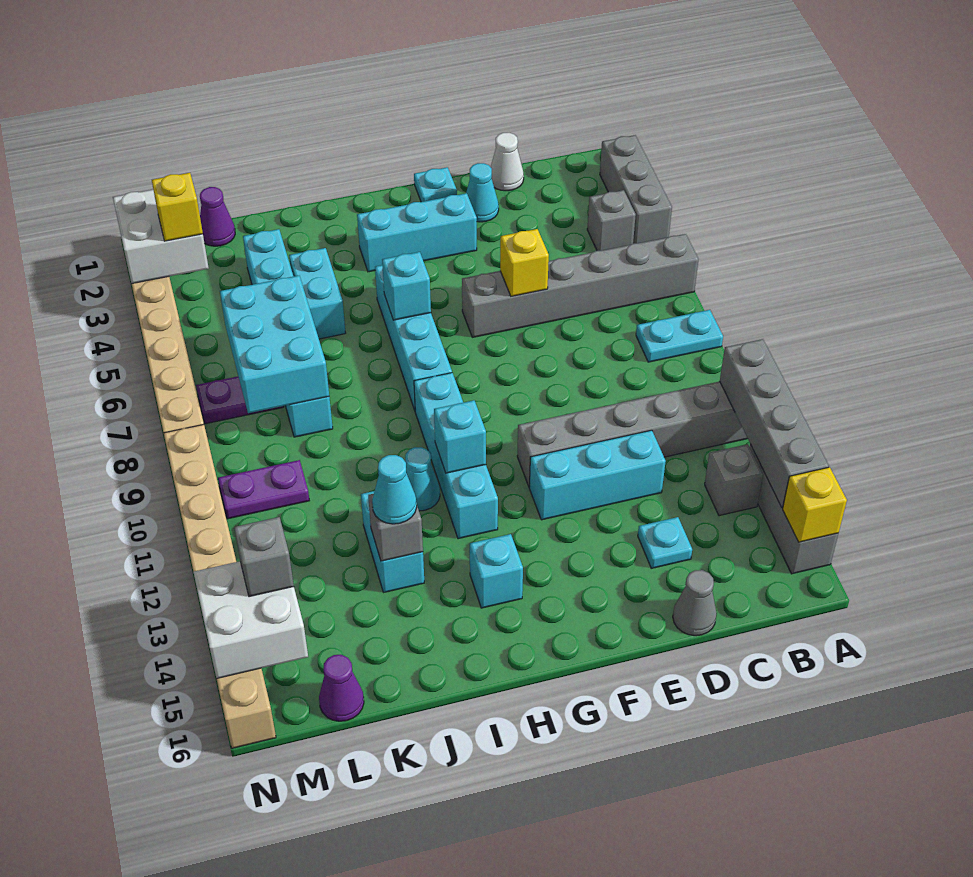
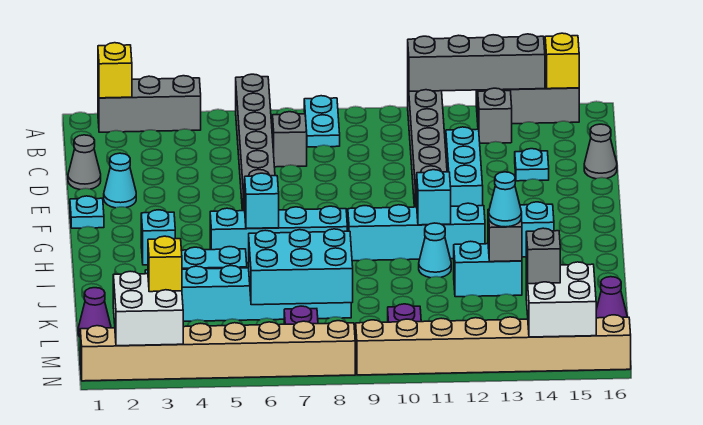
grey brick B4 level 1 -> grey brick C7 level 1
white cone D1 level 1 -> grey cone D1 level 1
yellow brick E6 level 2 -> yellow brick A2 level 2
cyan brick F3:H3 level 1 -> cyan brick H3 level 1

